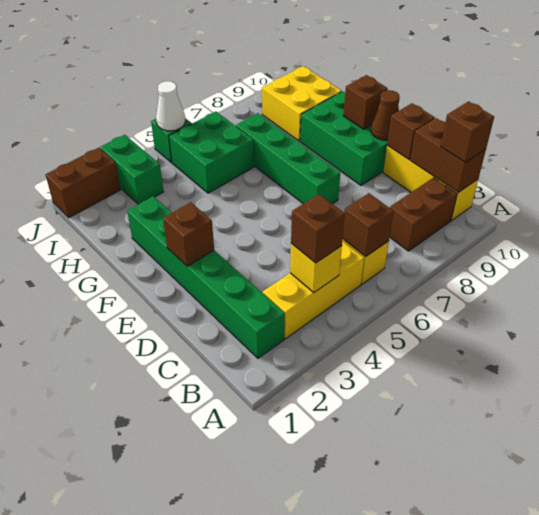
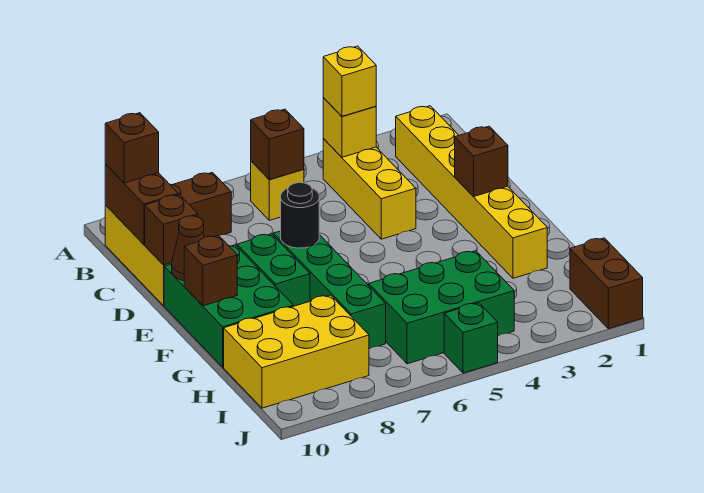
green brick B2:G2 level 1 -> yellow brick B2:G2 level 1
yellow brick B3:B5 level 1 -> yellow brick B4:D4 level 1
brown brick B4 level 3 -> yellow brick B4 level 3
none -> black round brick E7 level 2
green brick H5:I6 level 1 -> green brick H4:I6 level 1
yellow brick H9:I10 level 1 -> yellow brick H8:I10 level 1
green brick I3:J3 level 1 -> green brick E8:F8 level 1
brown brick J1:J2 level 1 -> brown brick I1:J1 level 1
white cone J5 level 2 -> none

